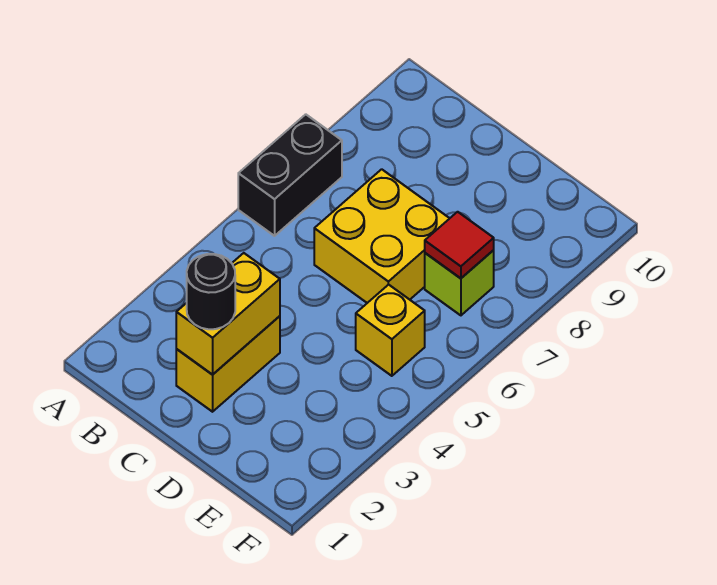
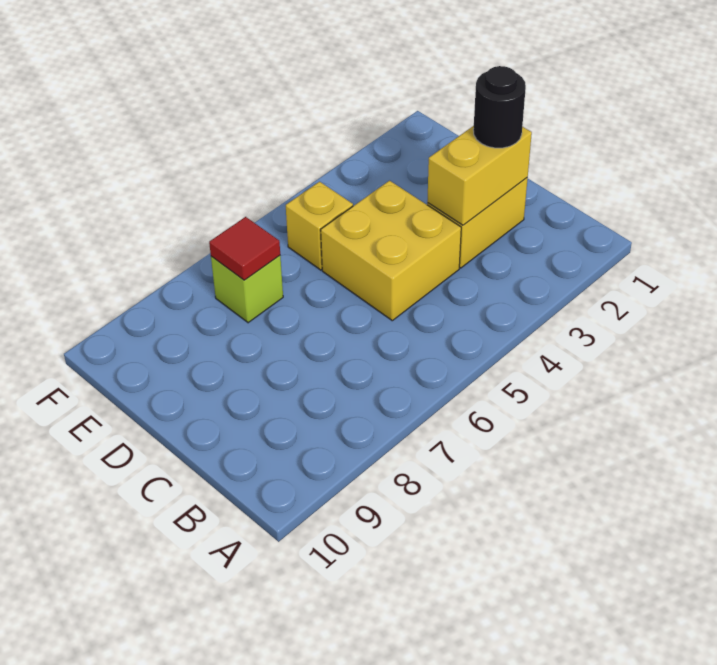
black brick A6:A7 level 1 -> none
yellow brick C6:D7 level 1 -> yellow brick C4:D5 level 1

